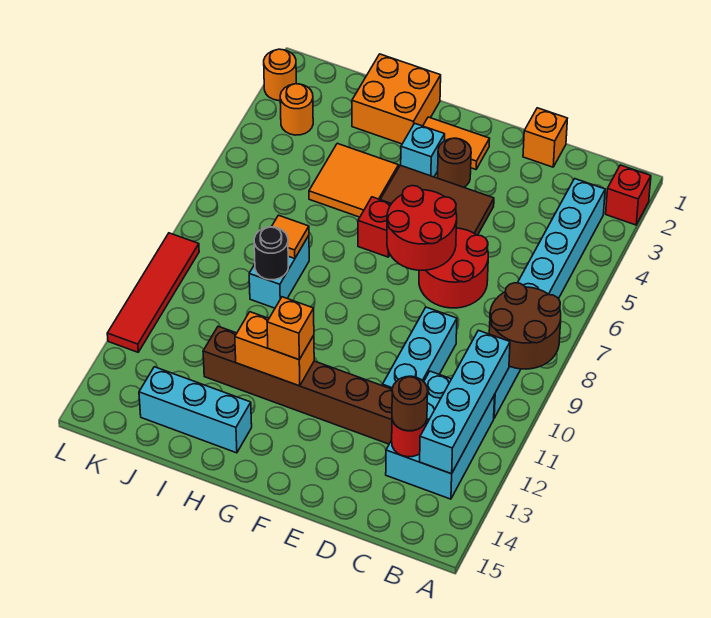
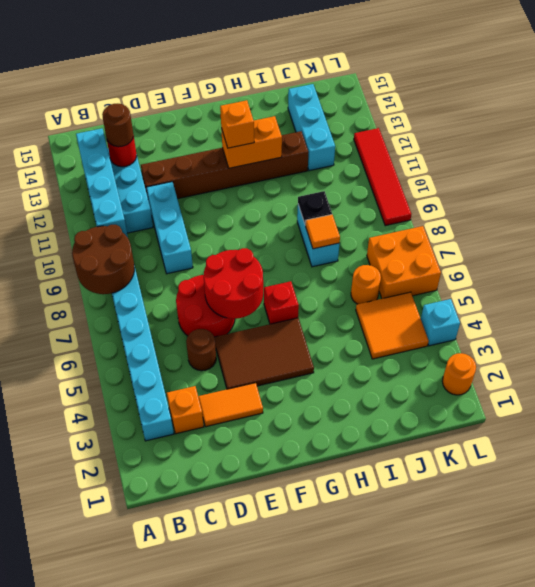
red brick A2 level 1 -> none
orange brick D1 level 1 -> orange brick C3 level 1
orange tile F2:G2 level 1 -> orange tile D3:E3 level 1
brown round brick F3 level 1 -> brown round brick D5 level 1
cyan brick G3 level 1 -> cyan brick L4 level 1
orange brick H1:I2 level 1 -> orange brick K6:L7 level 1
orange tile H4:I5 level 1 -> orange tile J4:K5 level 1
cyan brick H14:J14 level 1 -> cyan brick J12:J14 level 1
black round brick I9 level 2 -> black plate I9 level 2
orange round brick K3 level 1 -> orange round brick J6 level 1

